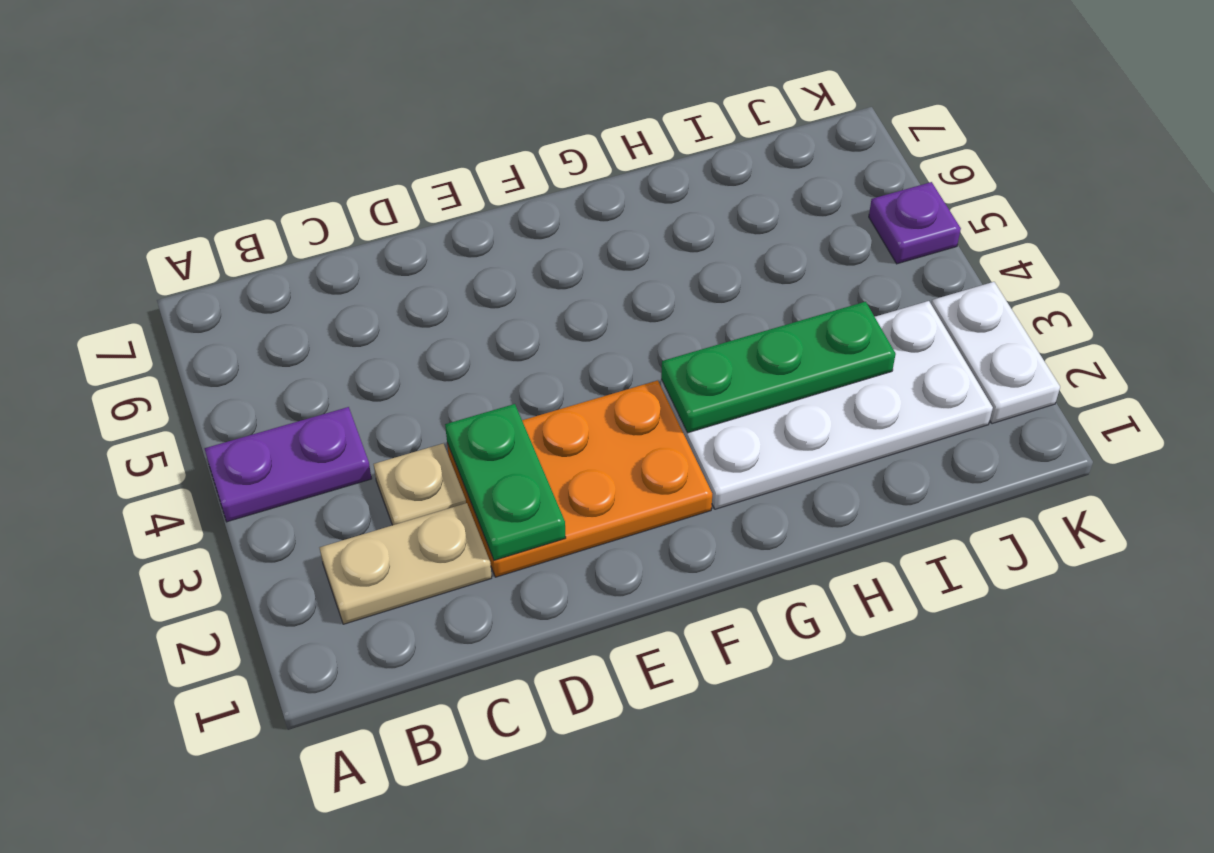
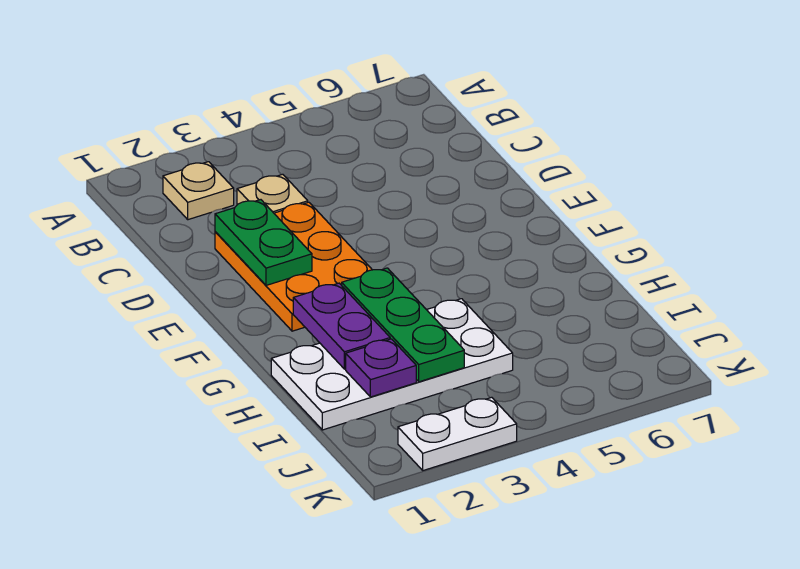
purple plate A4:B4 level 1 -> purple plate G2:H2 level 2
tan plate B2:C2 level 1 -> tan plate B2 level 1
green plate D2:D3 level 2 -> green plate D2:E2 level 2
white plate G2:J3 level 1 -> white plate H1:I4 level 1
purple plate K5 level 1 -> purple plate I2 level 2

